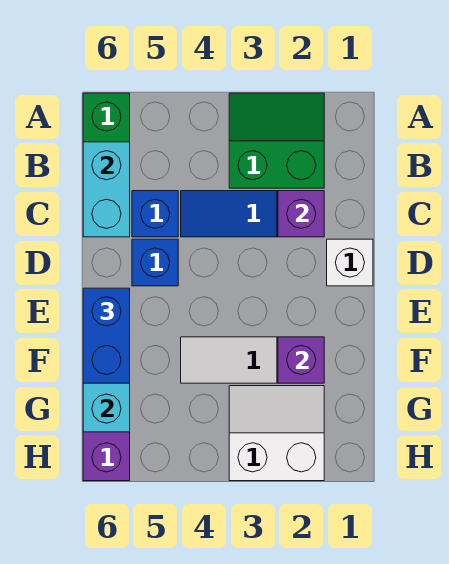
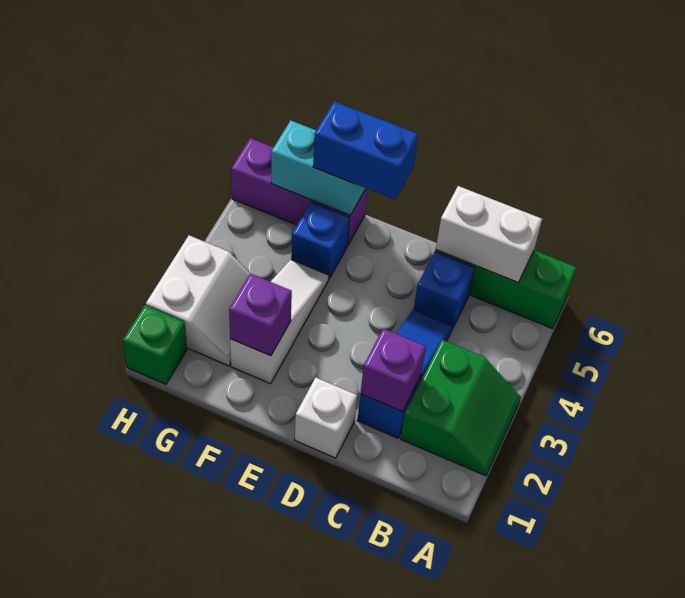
cyan brick B6:C6 level 2 -> white brick B6:C6 level 2
blue brick D5 level 1 -> blue brick F5 level 1
none -> green brick H1 level 1

